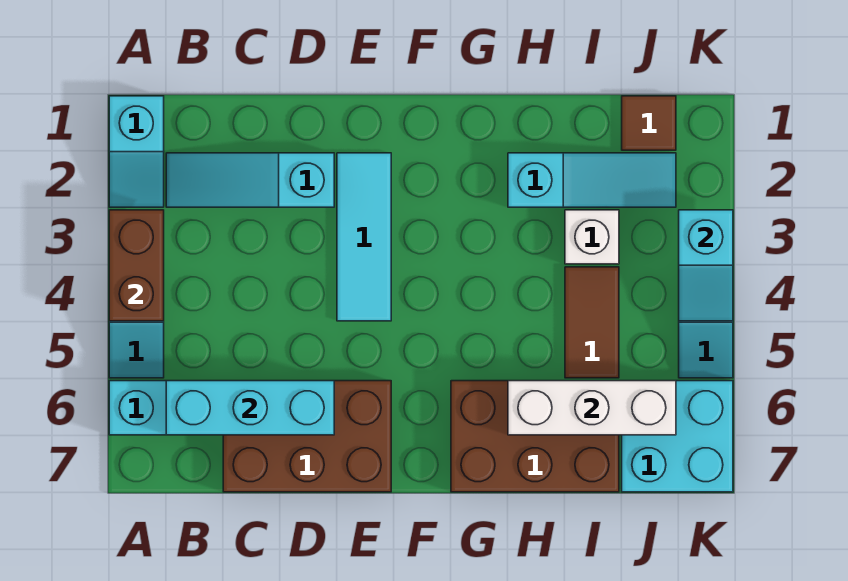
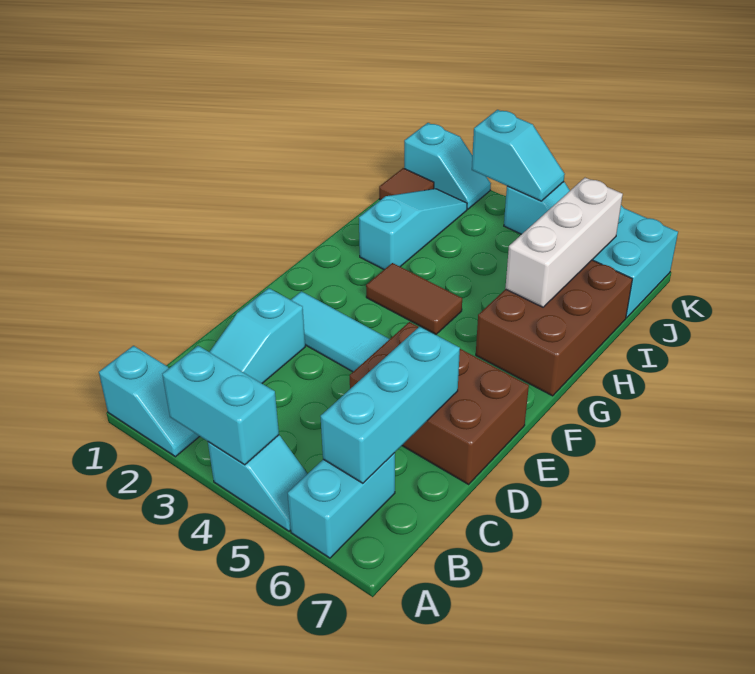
brown brick A3:A4 level 2 -> cyan brick A3:A4 level 2
brown brick C6:E7 level 1 -> brown brick D5:E7 level 1
white brick I3 level 1 -> none
brown tile I4:I5 level 1 -> brown tile G3:G4 level 1
none -> cyan slope K1:K2 level 1 top 1

